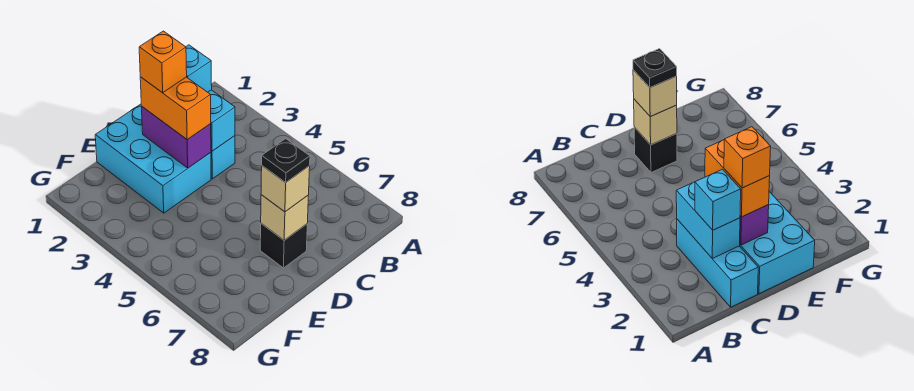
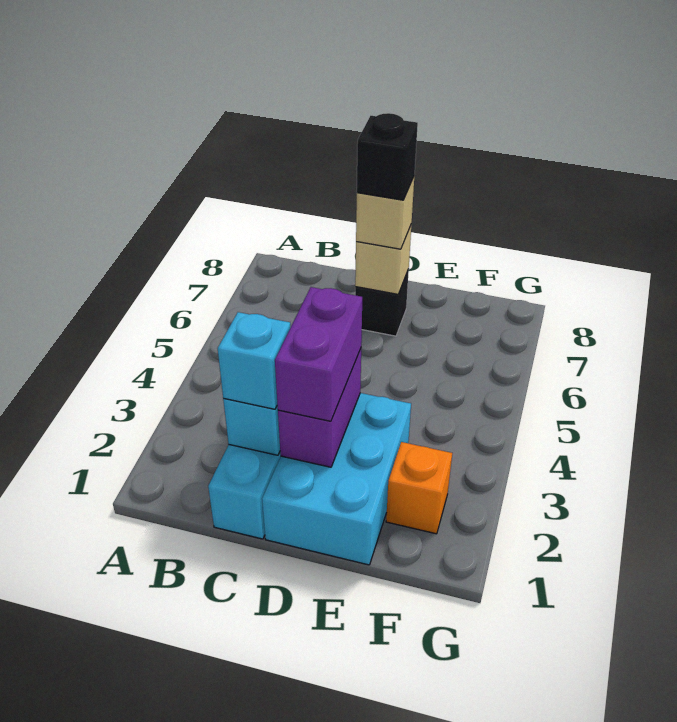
orange brick D2:D3 level 3 -> purple brick D2:D3 level 3
orange brick D2 level 4 -> orange brick F2 level 1
black plate D7 level 4 -> black brick D7 level 4

